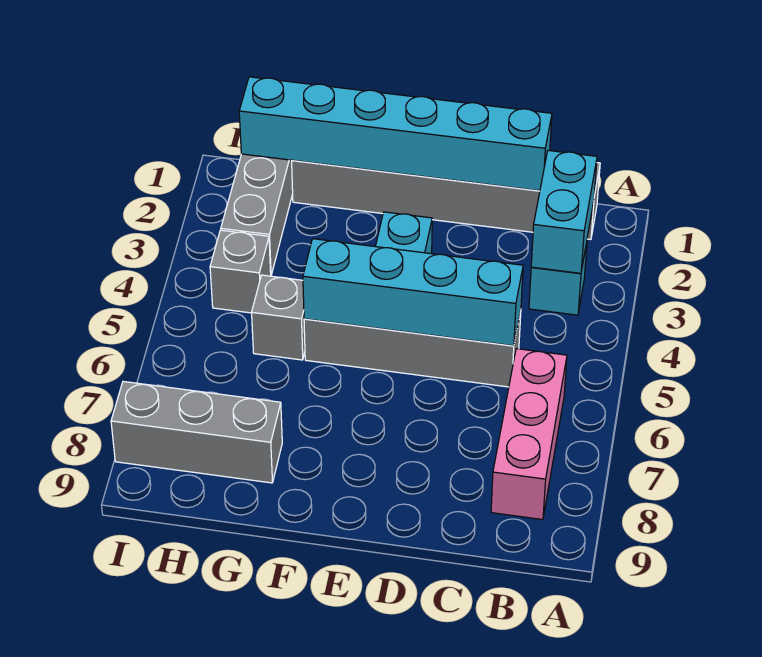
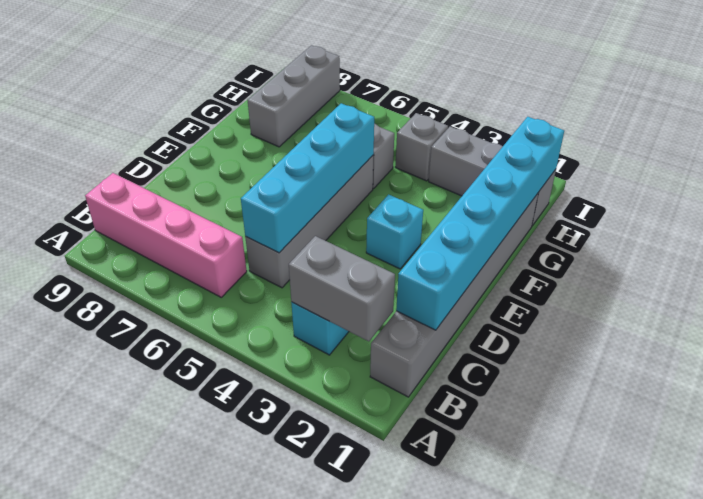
cyan brick B2:B3 level 2 -> grey brick B2:B3 level 2
pink brick B6:B8 level 1 -> pink brick B6:B9 level 1

